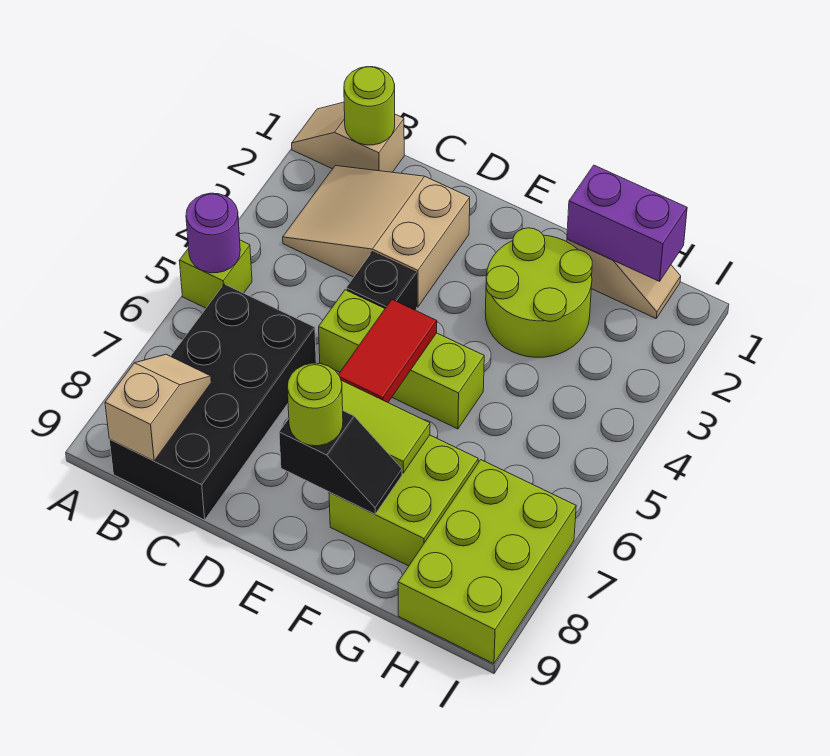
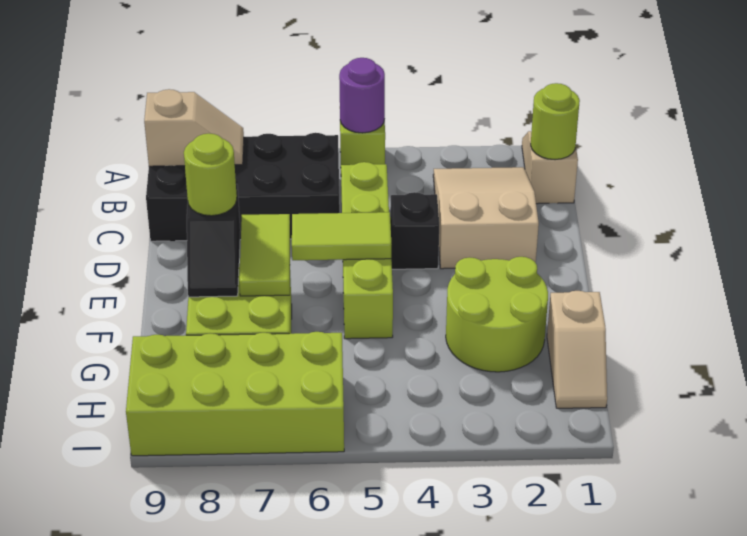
lime brick D5:F5 level 1 -> lime brick C5:F5 level 1
red tile E5:E6 level 2 -> lime tile E5:E6 level 2
purple brick G1:H1 level 2 -> none
lime brick H7:I9 level 1 -> lime brick H6:I9 level 1

